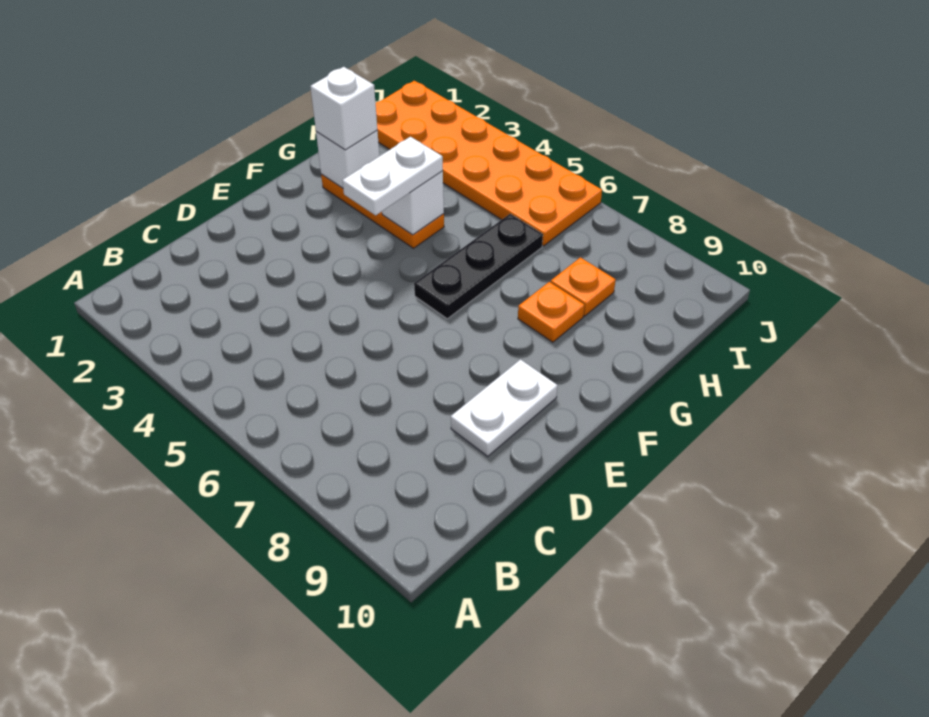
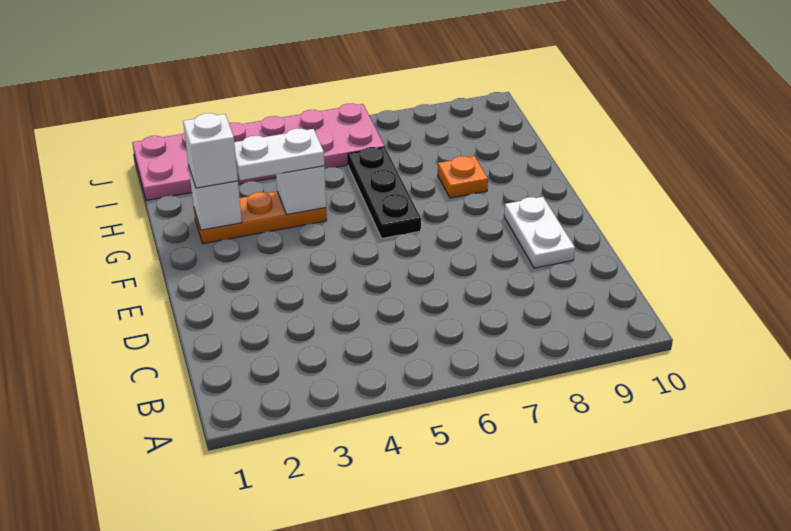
white plate F4:G4 level 3 -> white plate G3:G4 level 3
orange plate H8 level 1 -> none
orange plate I1:J6 level 1 -> pink plate I1:J6 level 1

